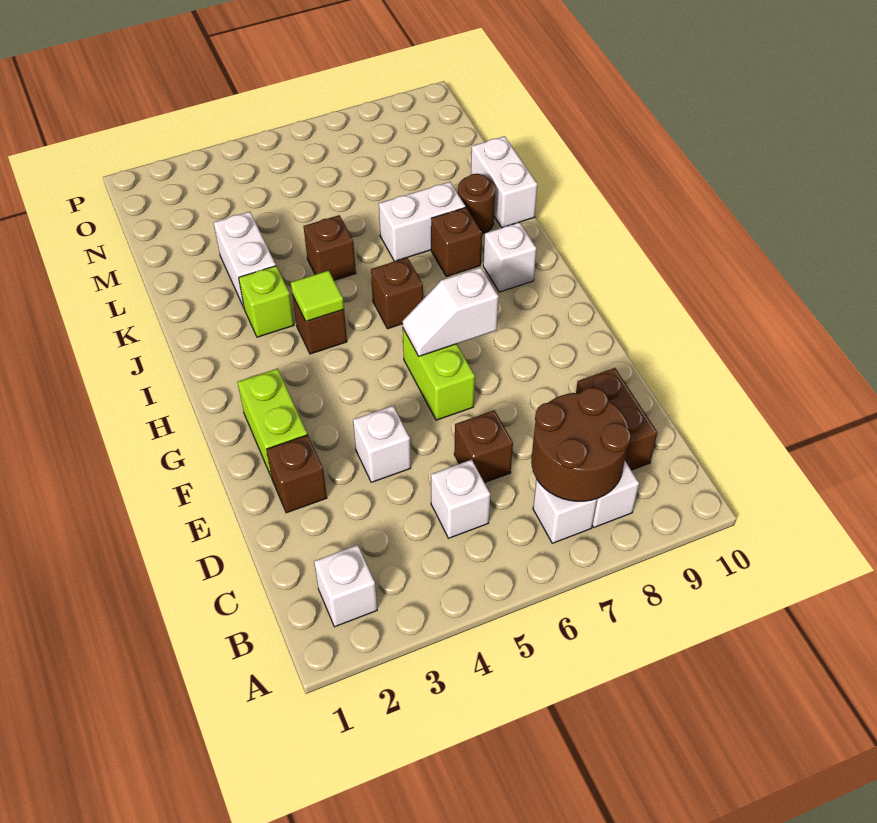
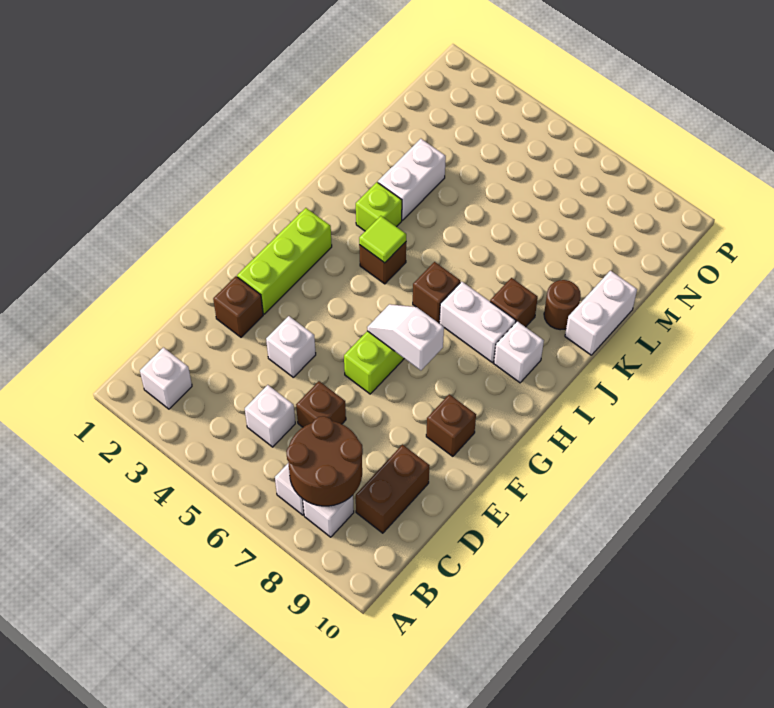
lime brick F2:G2 level 1 -> lime brick F2:H2 level 1
brown brick K5 level 1 -> brown brick F9 level 1
white brick K7:K8 level 1 -> white brick I7:I8 level 1

